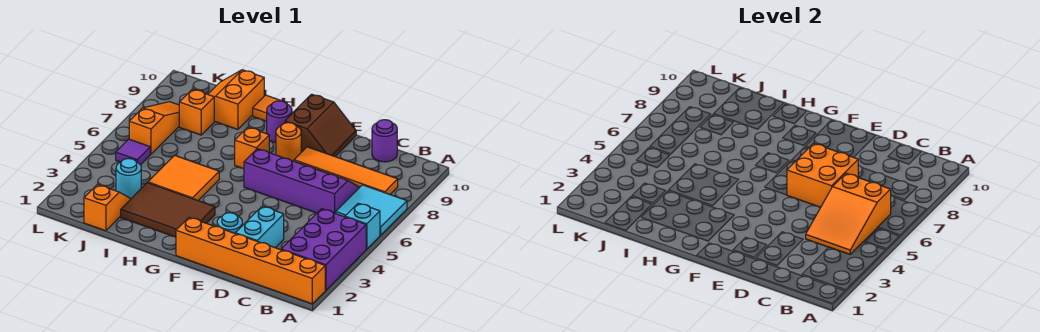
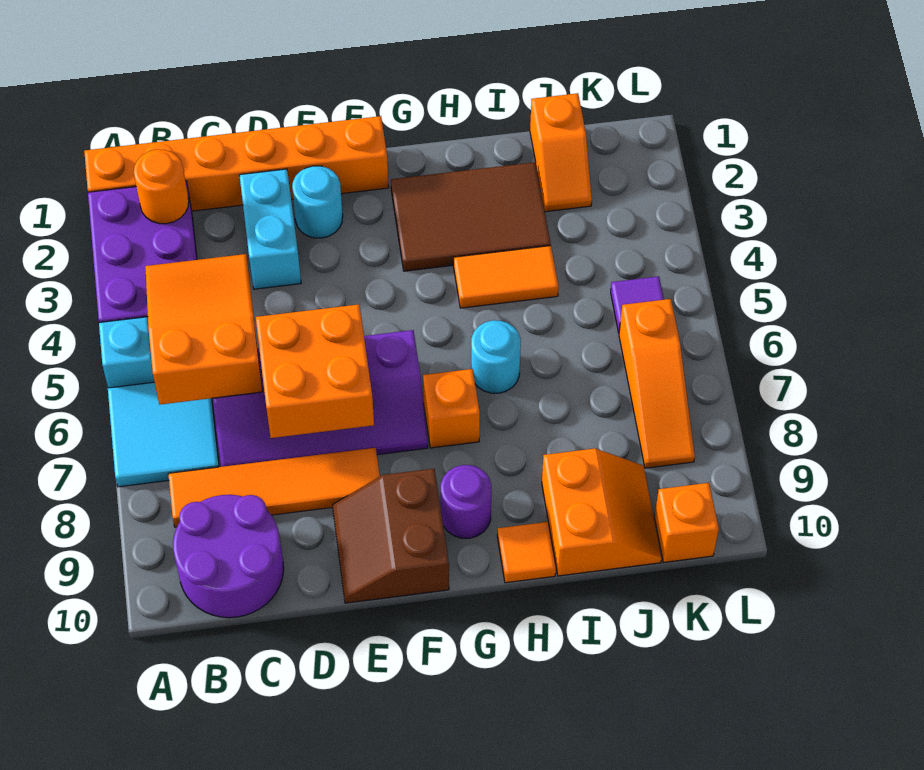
purple round brick C10 level 1 -> purple round brick B9:C10 level 1
orange round brick F8 level 1 -> orange round brick B2 level 2
orange tile H4:I5 level 1 -> orange tile H4:I4 level 1
cyan round brick J3 level 1 -> cyan round brick H6 level 1
orange brick J8 level 1 -> orange brick K10 level 1

